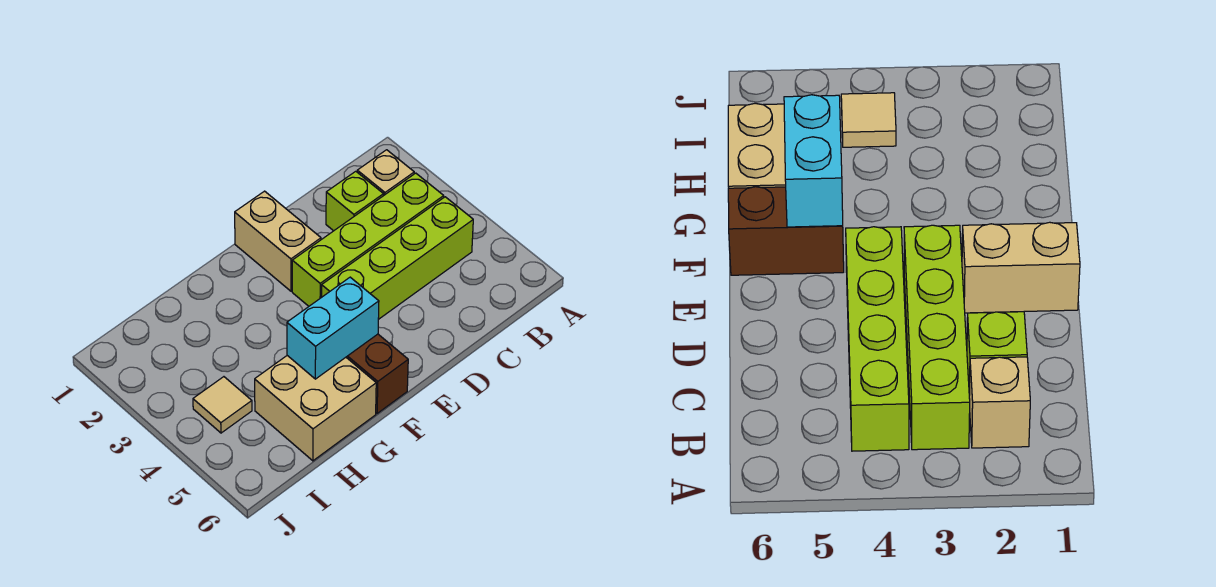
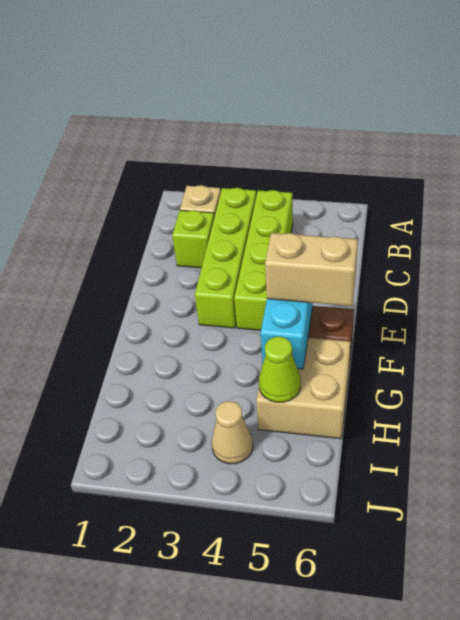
tan brick E1:E2 level 1 -> tan brick F5:F6 level 3
none -> lime cone H5 level 2
tan tile I4 level 1 -> tan cone I4 level 1

